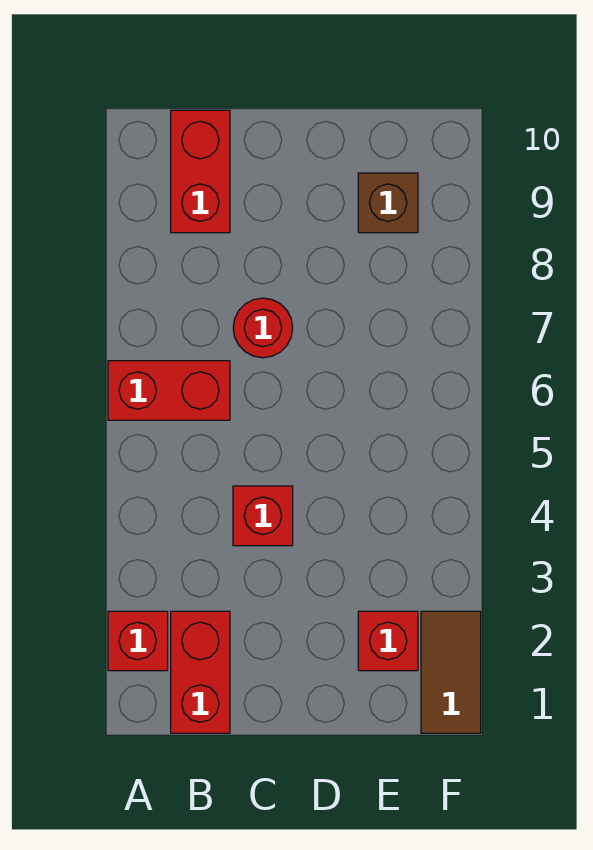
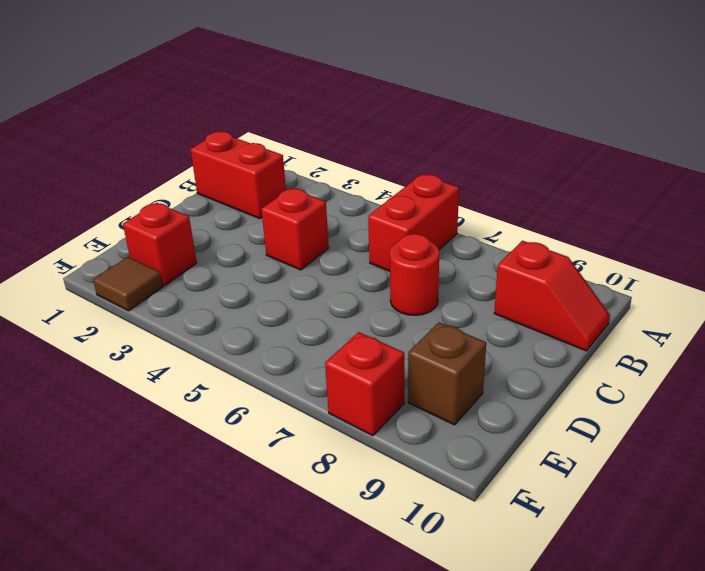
red brick A2 level 1 -> red brick F8 level 1
red brick B9:B10 level 1 -> red slope B9:B10 level 1 top 9
brown tile F1:F2 level 1 -> brown tile F2 level 1

